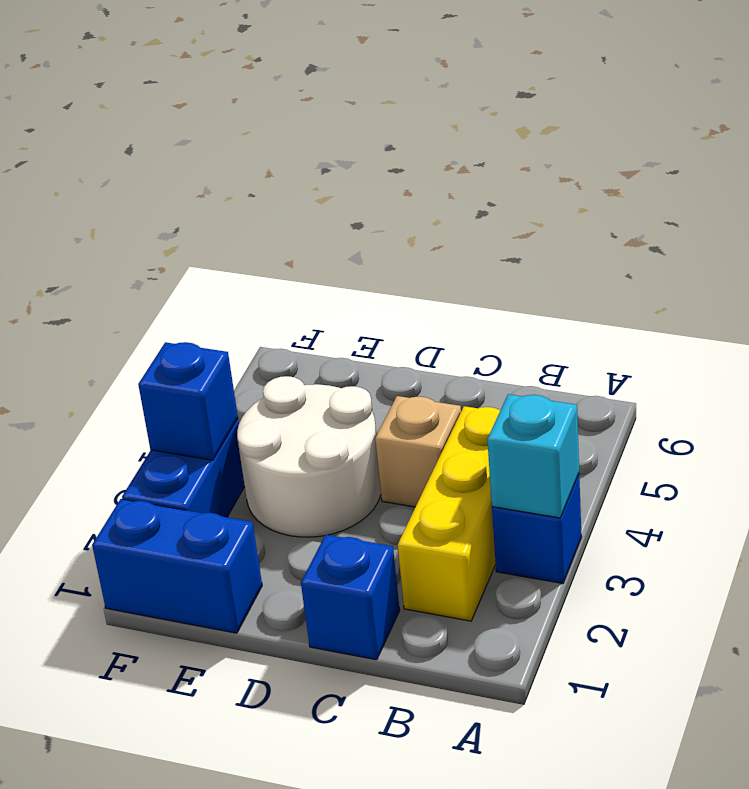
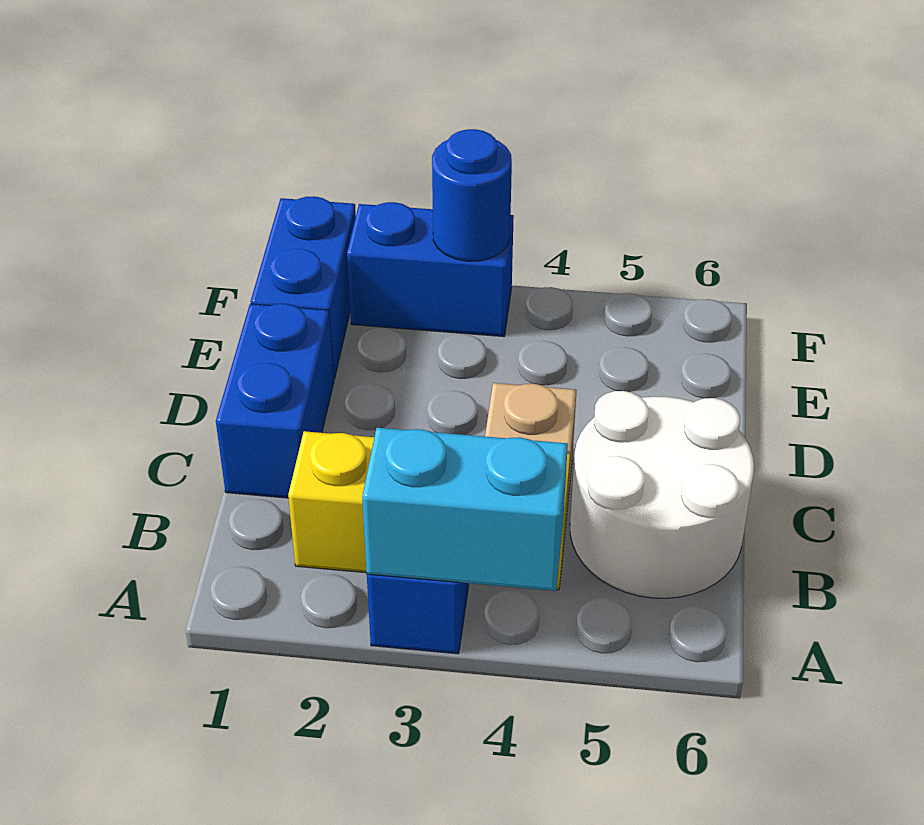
cyan brick A3 level 2 -> cyan brick A3:A4 level 2
blue brick C1 level 1 -> blue brick C1:D1 level 1
white round brick D3:E4 level 1 -> white round brick B5:C6 level 1
blue brick F3 level 2 -> blue round brick F3 level 2

